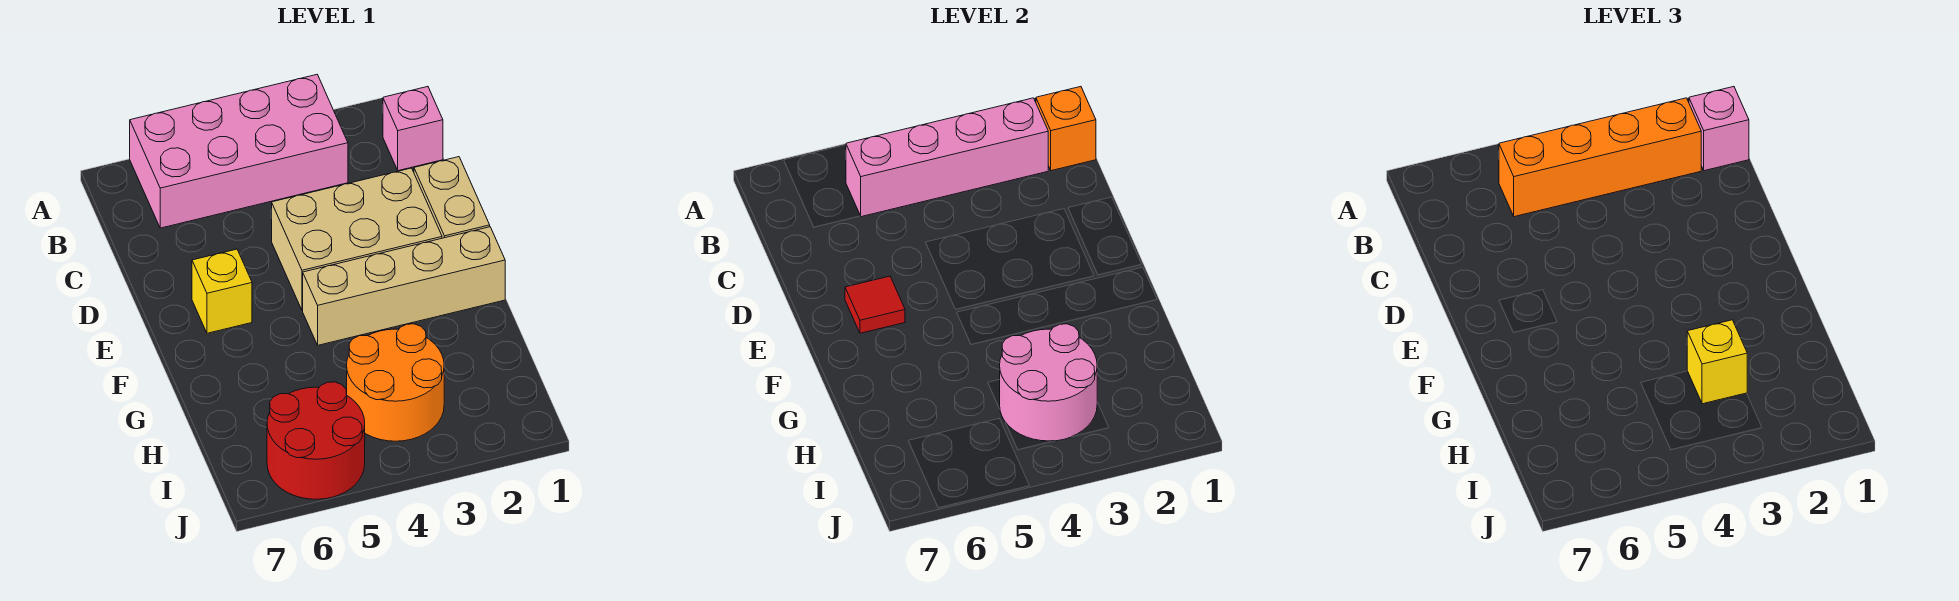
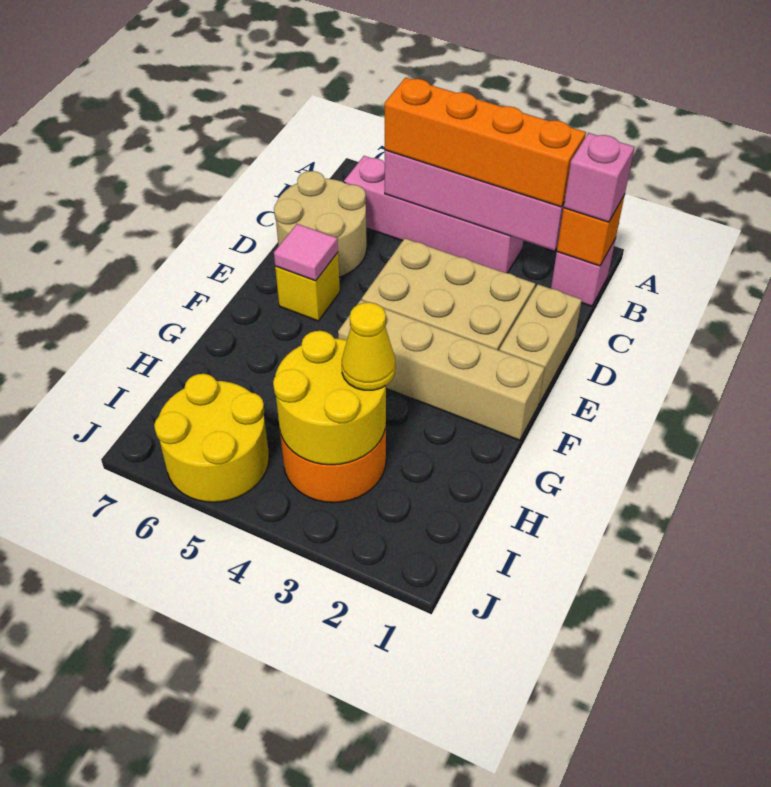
pink brick A3:B6 level 1 -> pink brick B3:B6 level 1
none -> tan round brick C6:D7 level 1
red tile E6 level 2 -> pink tile E6 level 2
pink round brick H3:I4 level 2 -> yellow round brick H3:I4 level 2
yellow brick H3 level 3 -> yellow cone H3 level 3
red round brick I5:J6 level 1 -> yellow round brick I5:J6 level 1

